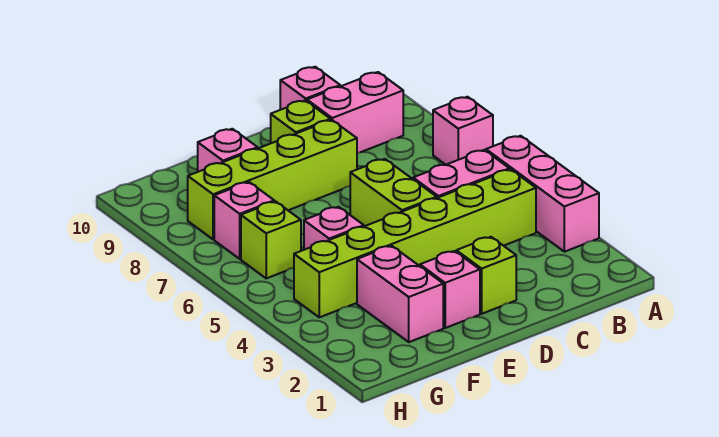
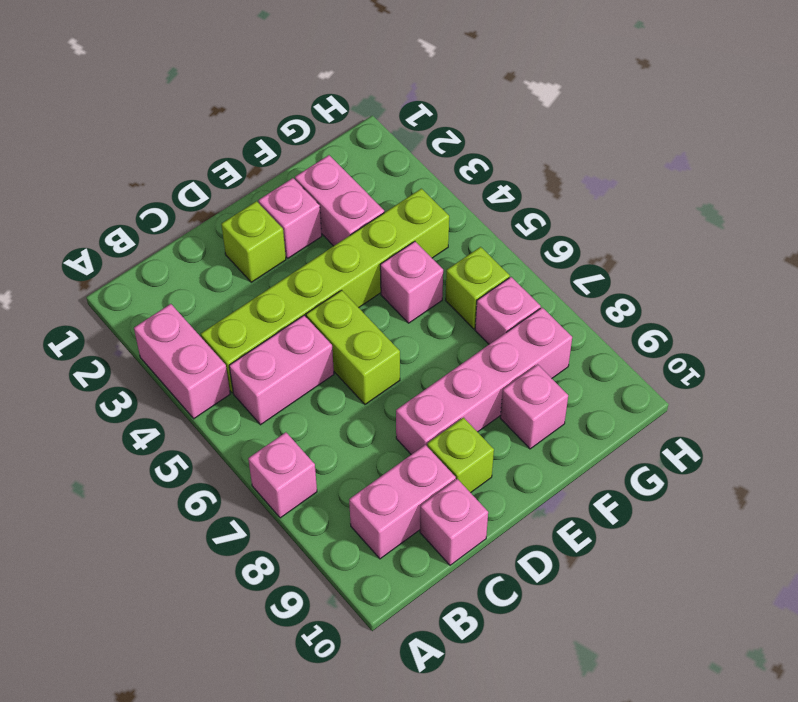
pink brick A3:A5 level 1 -> pink brick A3:A4 level 1
lime brick D8:G8 level 1 -> pink brick D8:G8 level 1

